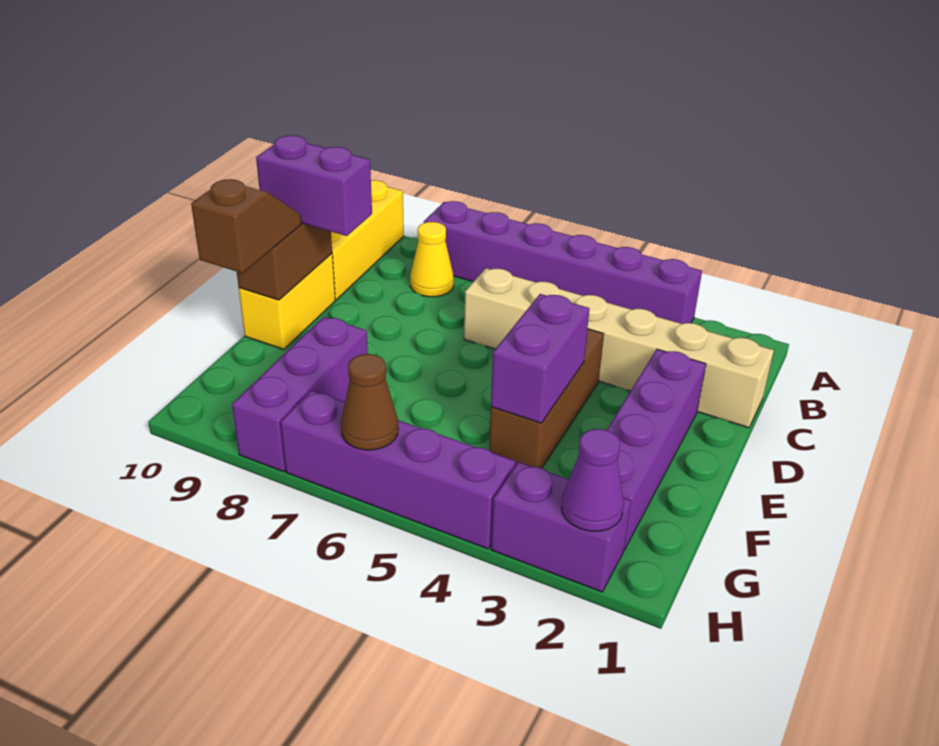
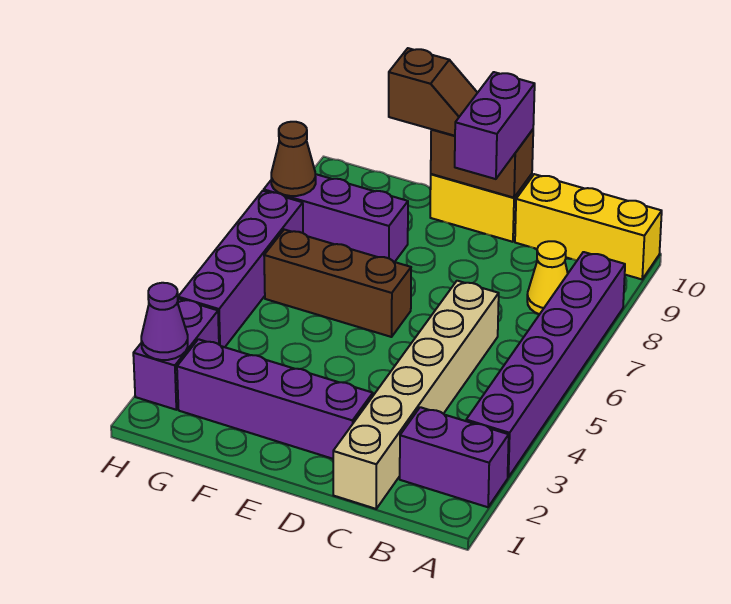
brown brick D4:F4 level 1 -> brown brick E6:G6 level 1
purple brick E4:F4 level 2 -> purple brick A2:B2 level 1
brown cone H6 level 2 -> brown cone H8 level 2

